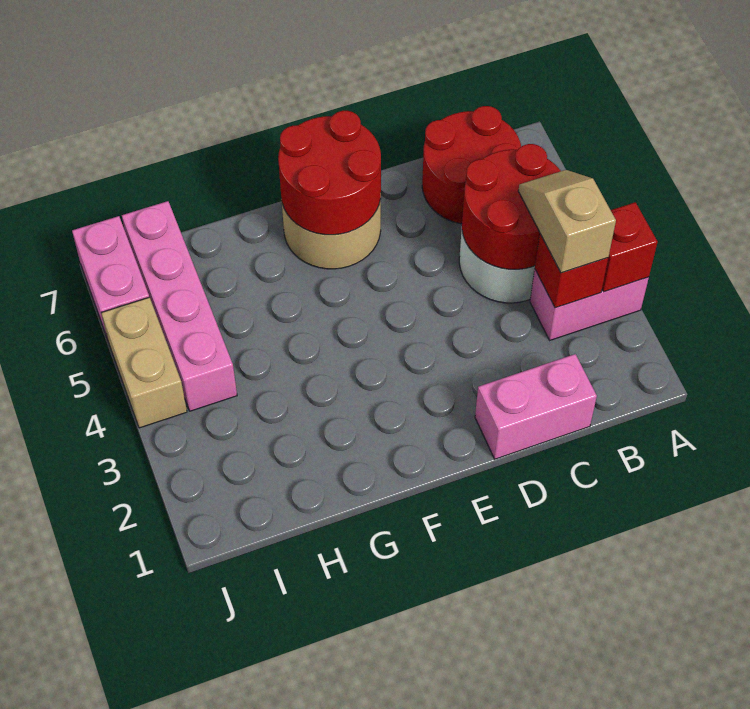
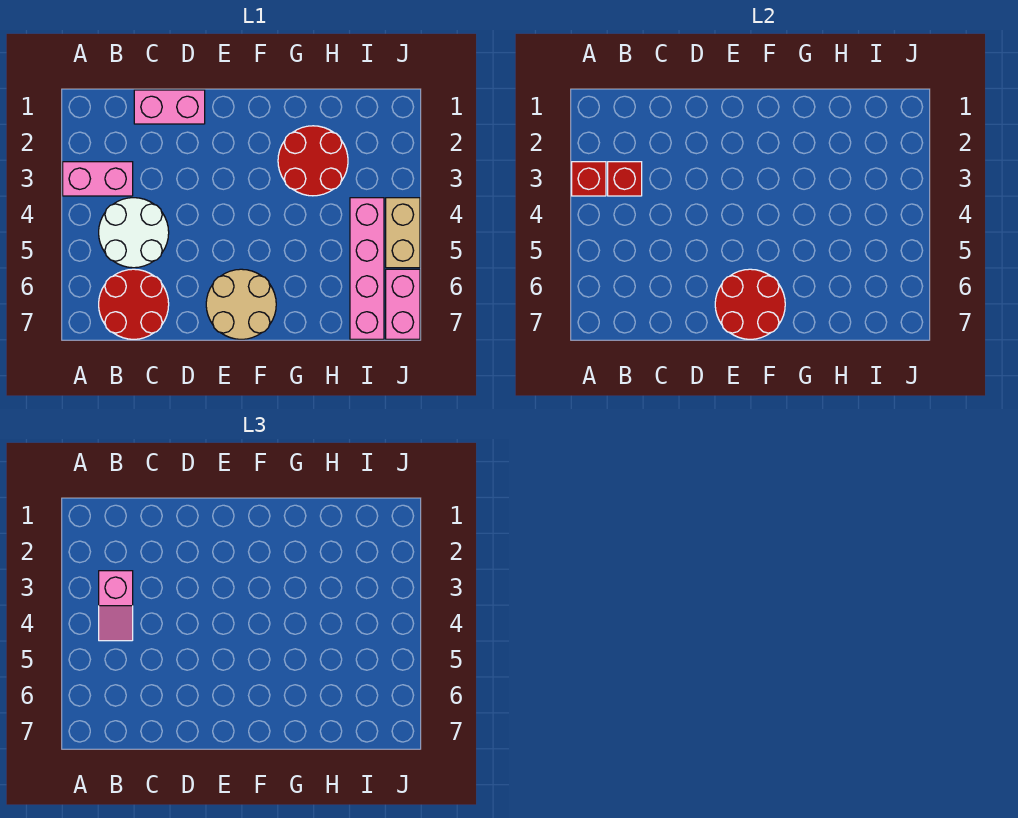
tan slope B3:B4 level 3 top 3 -> pink slope B3:B4 level 3 top 3
red round brick B4:C5 level 2 -> red round brick G2:H3 level 1

